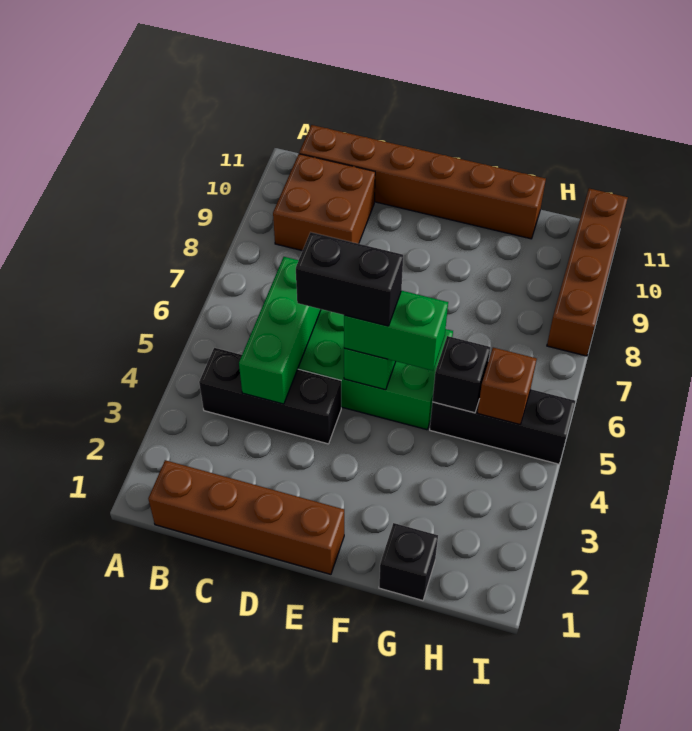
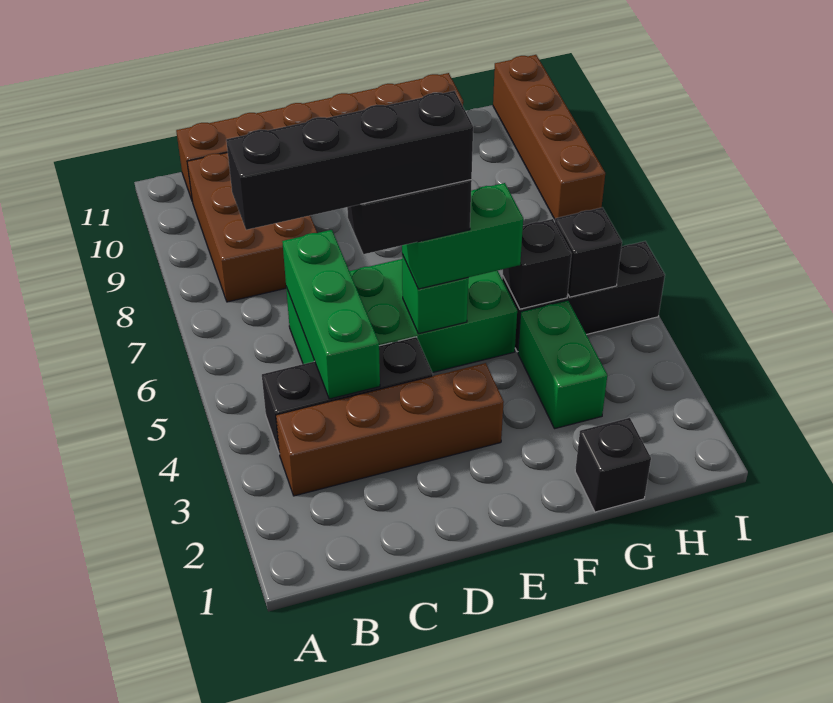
brown brick B1:E1 level 1 -> brown brick B3:E3 level 1
none -> black brick B5:E5 level 5
brown brick B9:C10 level 1 -> brown brick B8:C10 level 1
none -> green brick G3:G4 level 1
brown brick H5 level 2 -> black brick H5 level 2

